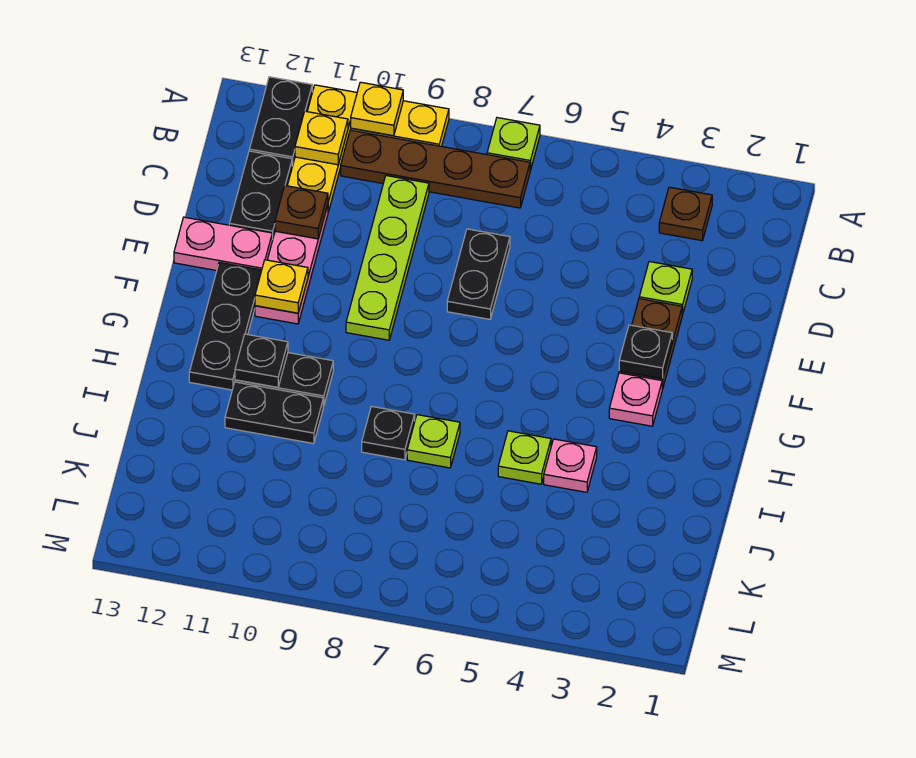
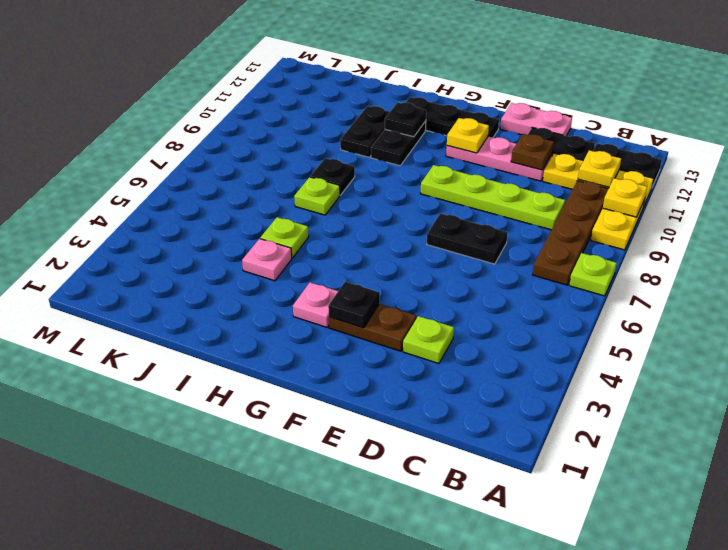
brown plate B3 level 1 -> none
pink plate E12:E13 level 1 -> pink plate D13:E13 level 1

